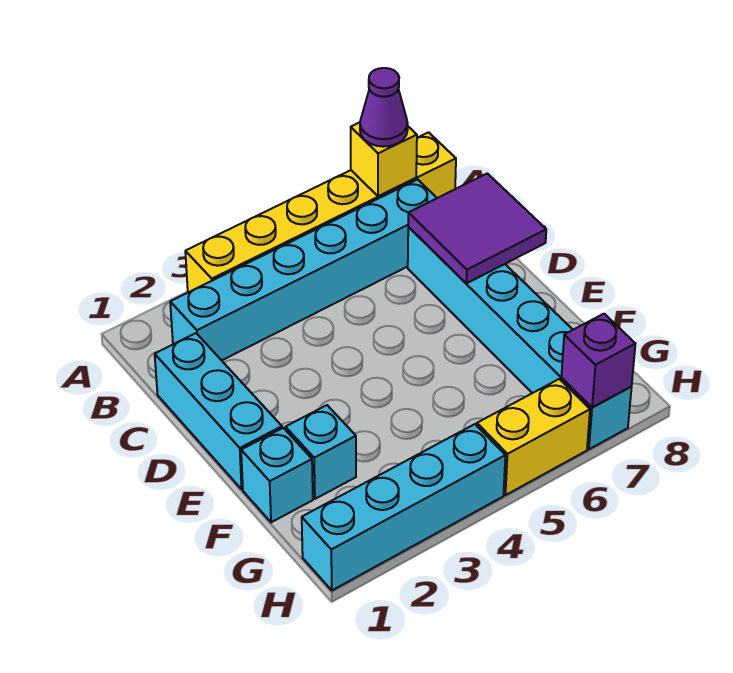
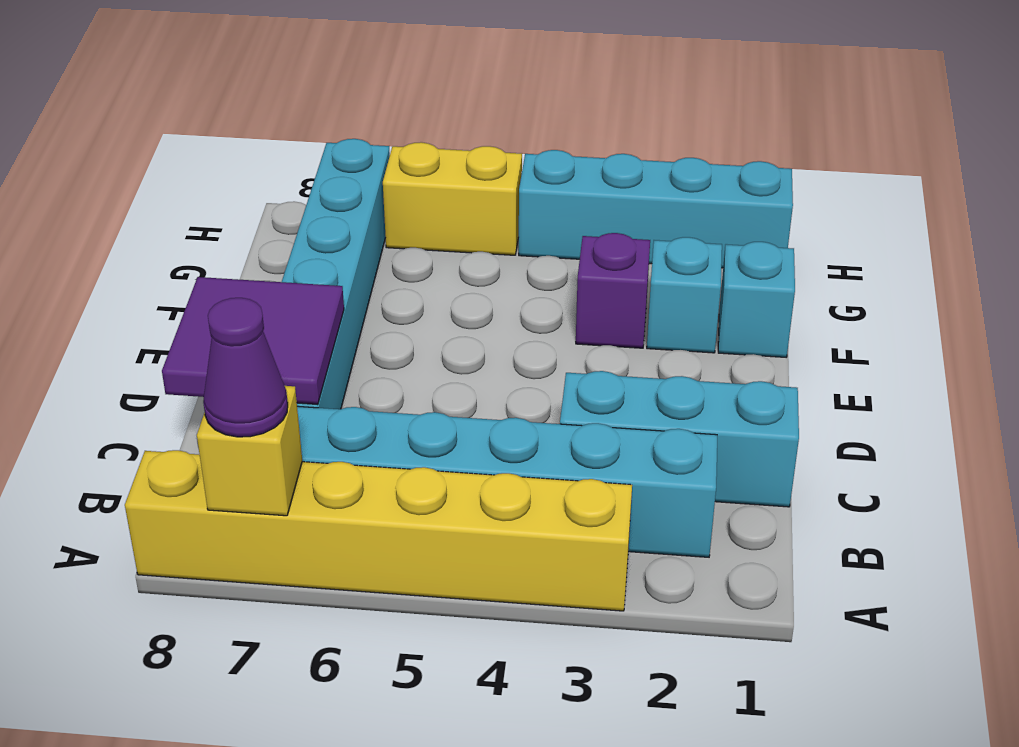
cyan brick C1:E1 level 1 -> cyan brick C1:C3 level 1
purple brick H7 level 2 -> purple brick F3 level 1

